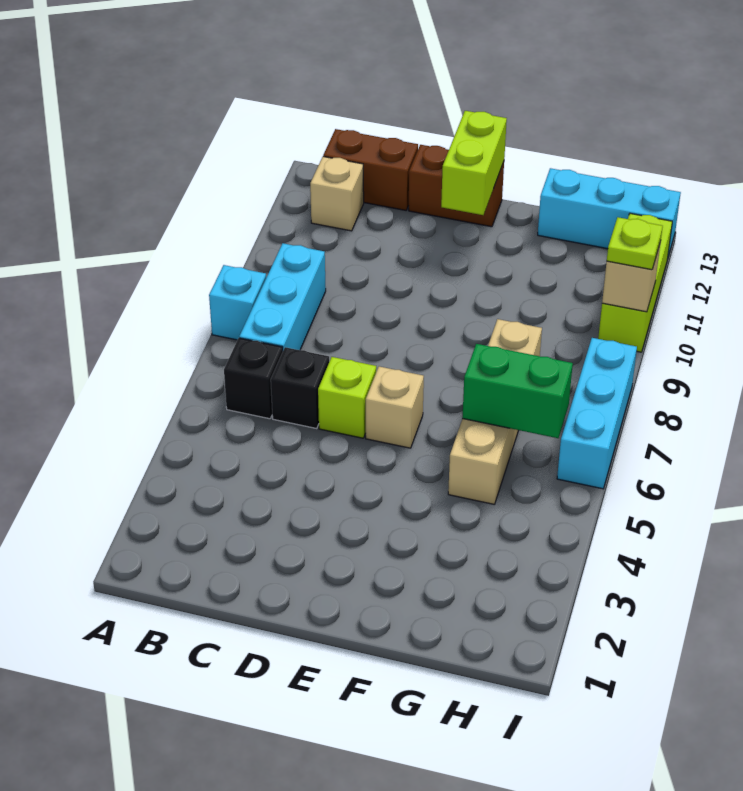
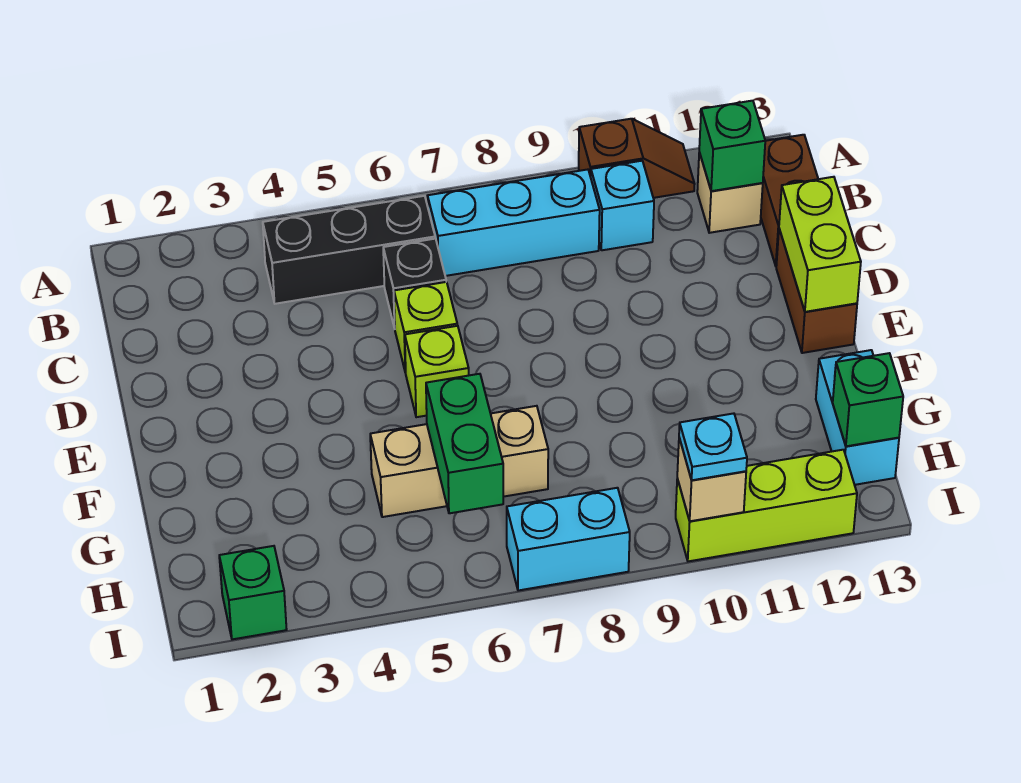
cyan brick A8 level 1 -> cyan brick B10 level 1
none -> brown slope A10:A11 level 1 top 10
black brick B6 level 1 -> black brick B4:B6 level 1
none -> green brick B12 level 2
tan brick E6 level 1 -> lime brick E6 level 1
lime brick E12:E13 level 2 -> lime brick D13:E13 level 2
tan brick G5:G8 level 1 -> tan brick G5:G7 level 1
cyan brick G13:I13 level 1 -> cyan brick G13:H13 level 1
none -> green brick H13 level 2
none -> green brick I2 level 1
cyan brick I6:I8 level 1 -> cyan brick I7:I8 level 1
lime plate I10 level 3 -> cyan plate I10 level 3

